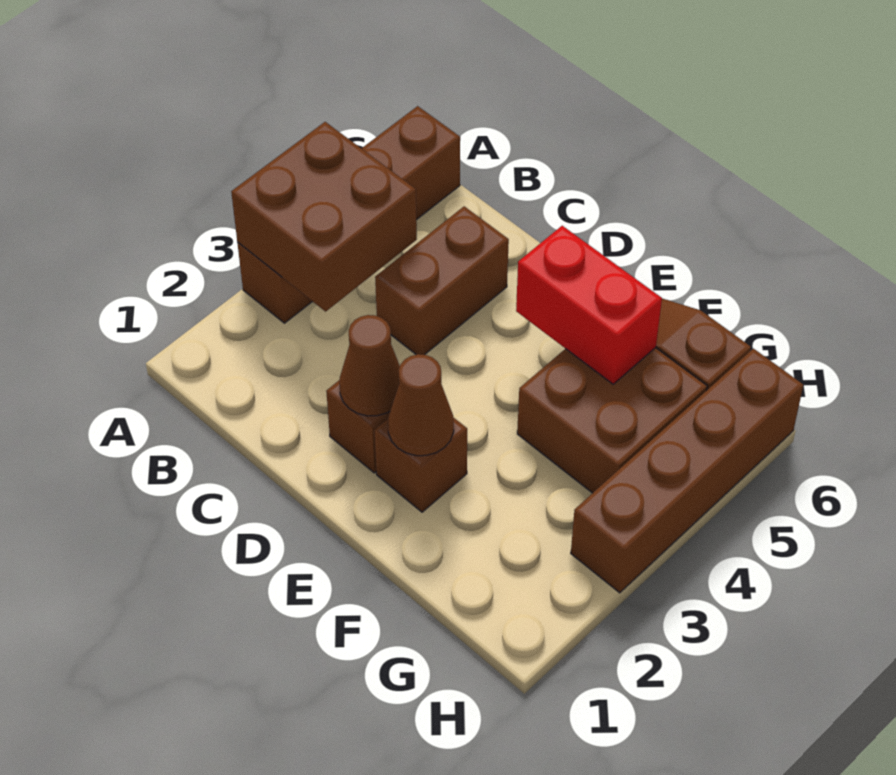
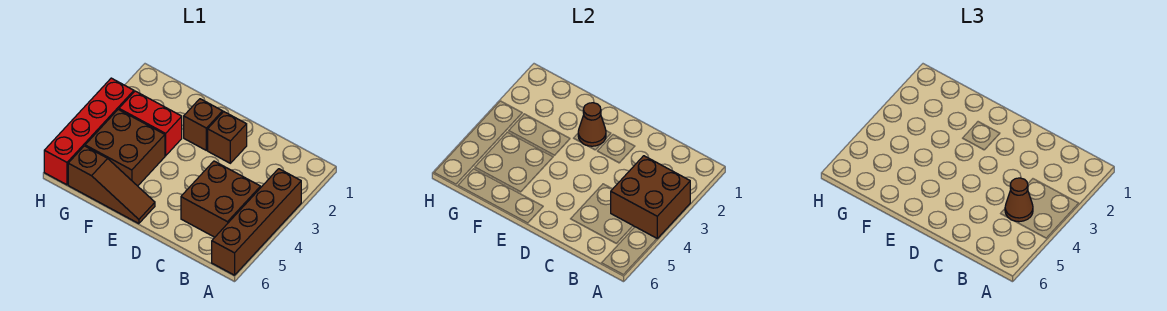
brown brick C4:C5 level 1 -> brown brick B4:C5 level 1
brown cone D2 level 2 -> brown cone B4 level 3
red brick E5:F5 level 2 -> red brick F3:G3 level 1
brown brick H3:H6 level 1 -> red brick H3:H6 level 1

